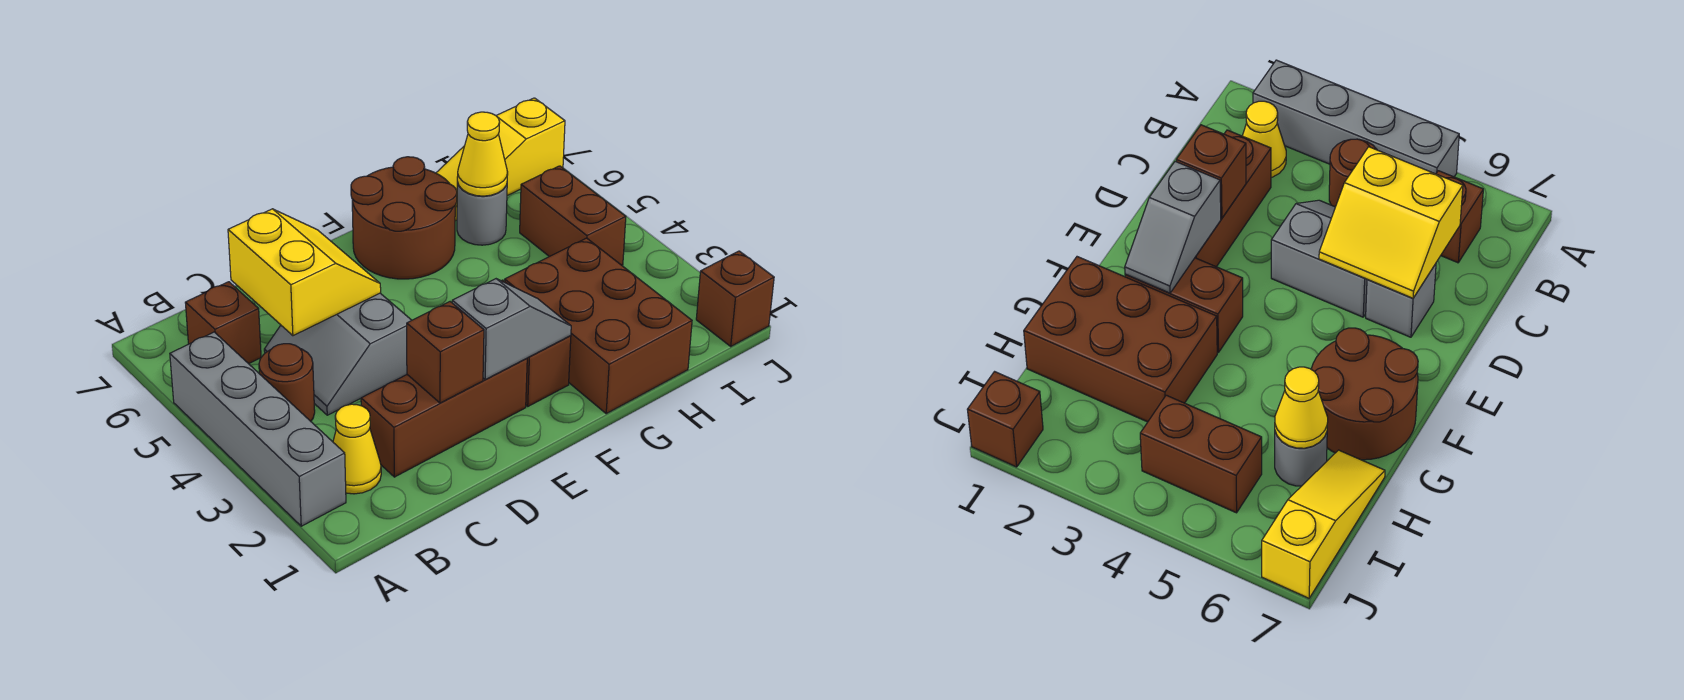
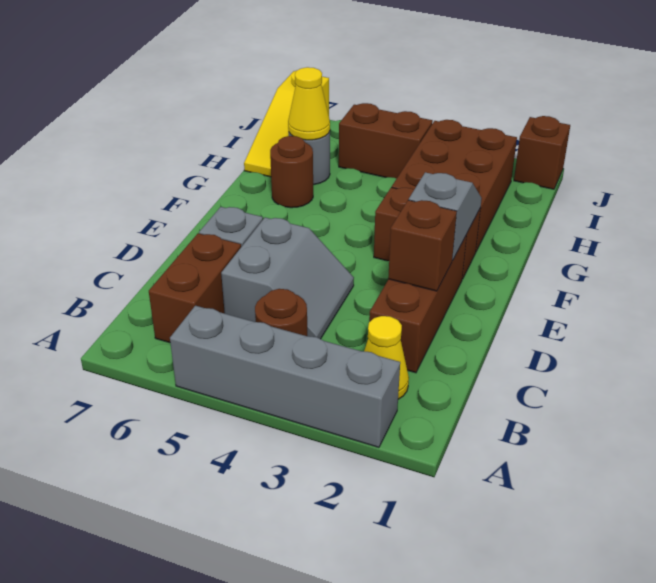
brown brick B6 level 1 -> brown brick B6:C6 level 1
grey slope C4:D5 level 1 top D -> grey slope C4:D5 level 1 top 5
yellow slope C5:D6 level 2 top C -> none
brown round brick F6:G7 level 1 -> brown round brick G6 level 1
brown brick G1:H3 level 1 -> brown brick G2:I3 level 1

